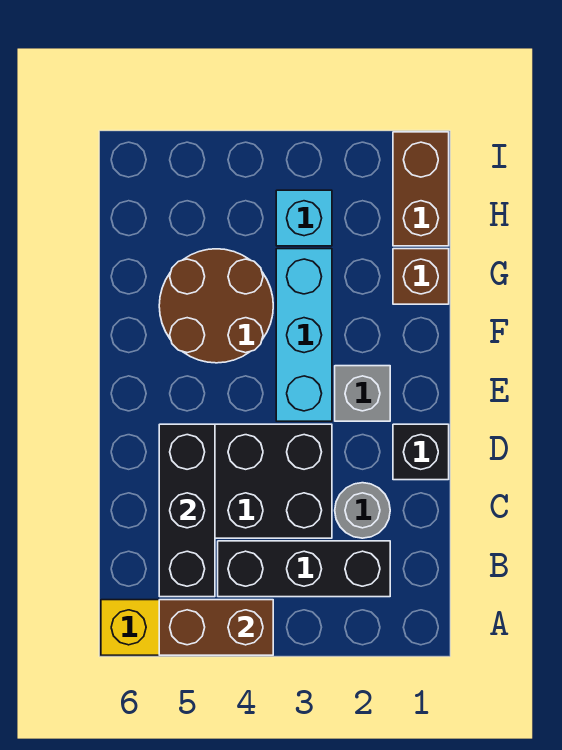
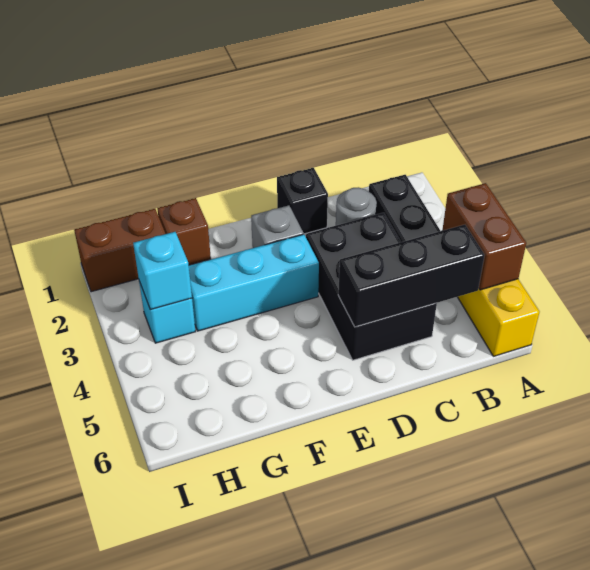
brown round brick F4:G5 level 1 -> none
none -> cyan brick H3 level 2

